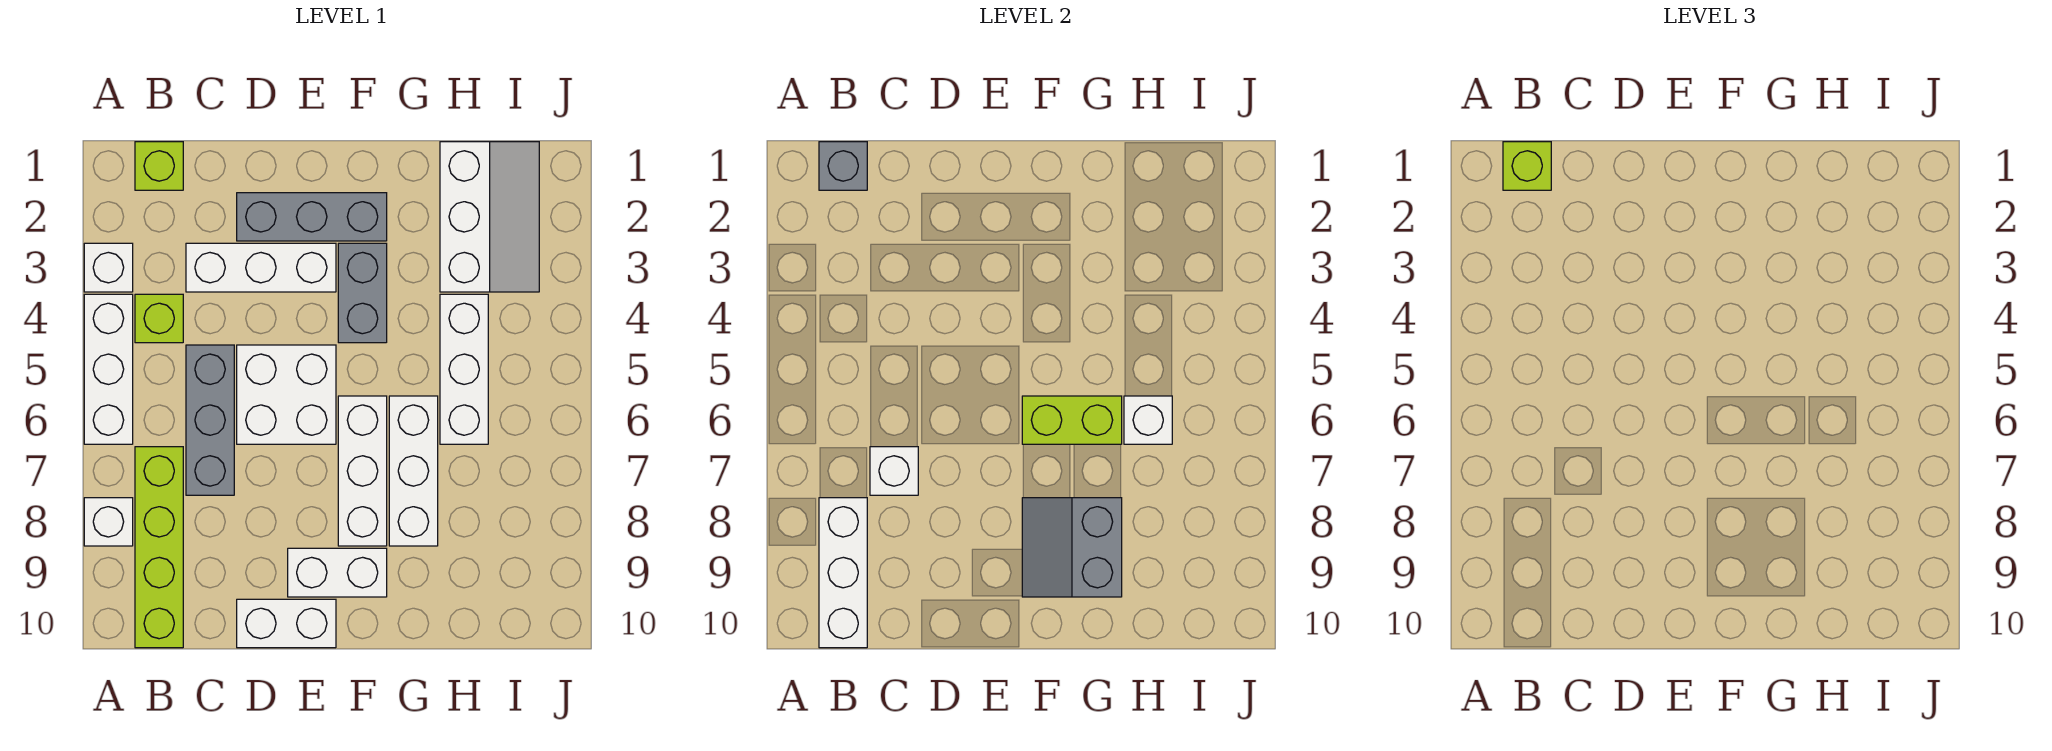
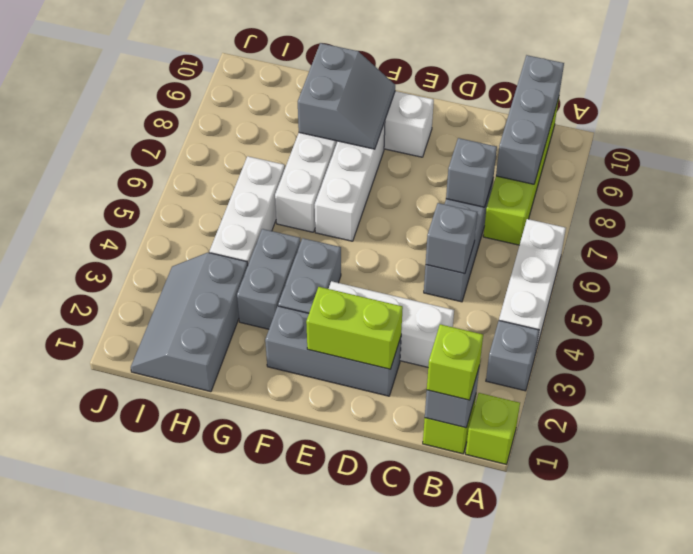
white brick A3 level 1 -> grey brick A3 level 1
white brick A8 level 1 -> none
lime brick B4 level 1 -> lime brick A1 level 1
white brick B8:B10 level 2 -> grey brick B8:B10 level 2
none -> grey brick C5 level 2
white brick C7 level 2 -> grey brick C7 level 2
white brick D5:E6 level 1 -> none
white brick D10:E10 level 1 -> none
lime brick F6:G6 level 2 -> lime brick D2:E2 level 2
none -> grey brick G3:G4 level 1
white slope H1:I3 level 1 top H -> grey slope H1:I3 level 1 top H
white brick H6 level 2 -> none

